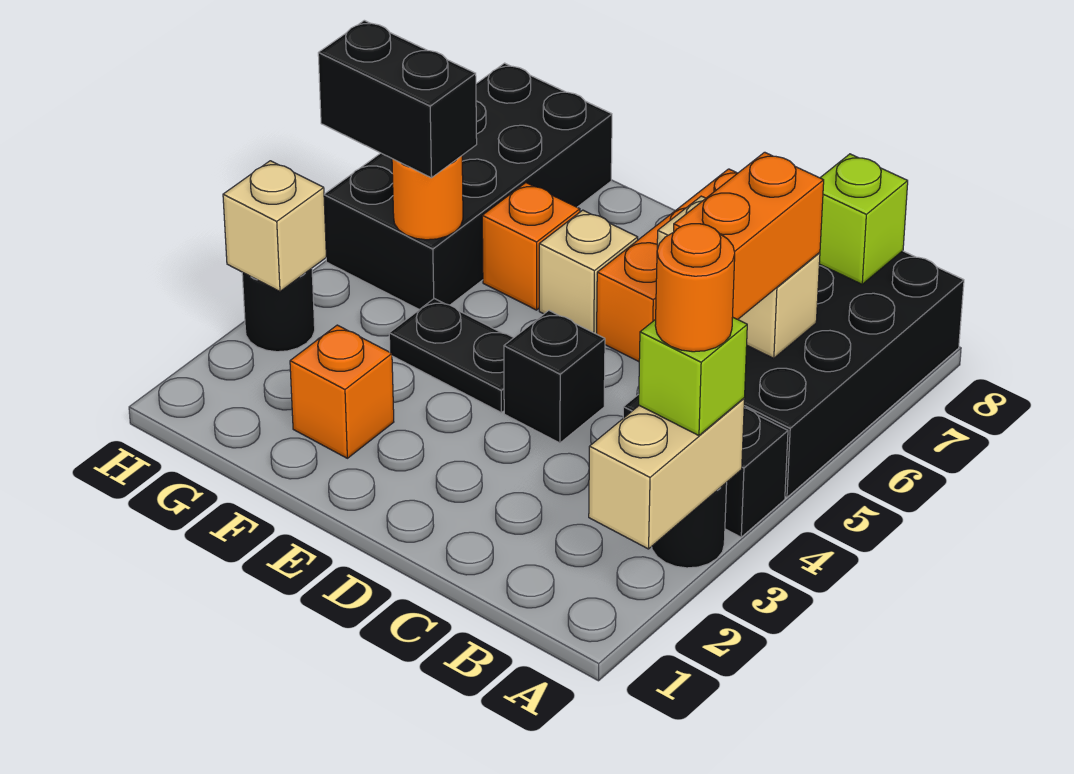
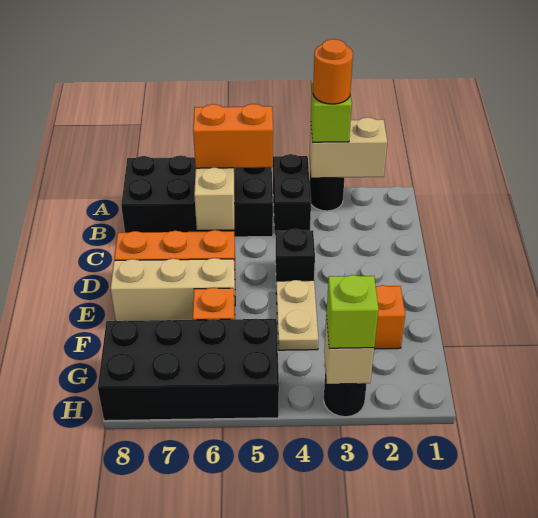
lime brick B8 level 2 -> lime brick H3 level 3
black plate E4:F4 level 1 -> tan plate E4:F4 level 1
tan brick E6 level 1 -> tan brick E6:E8 level 1
orange round brick G5 level 2 -> none
black brick G5:H5 level 3 -> none

